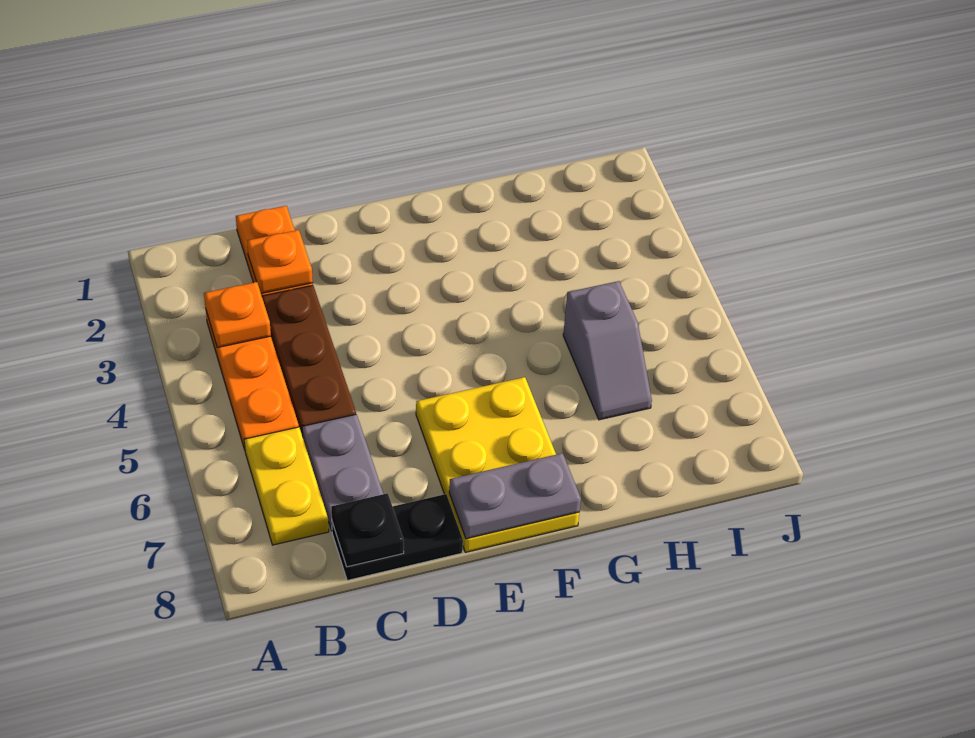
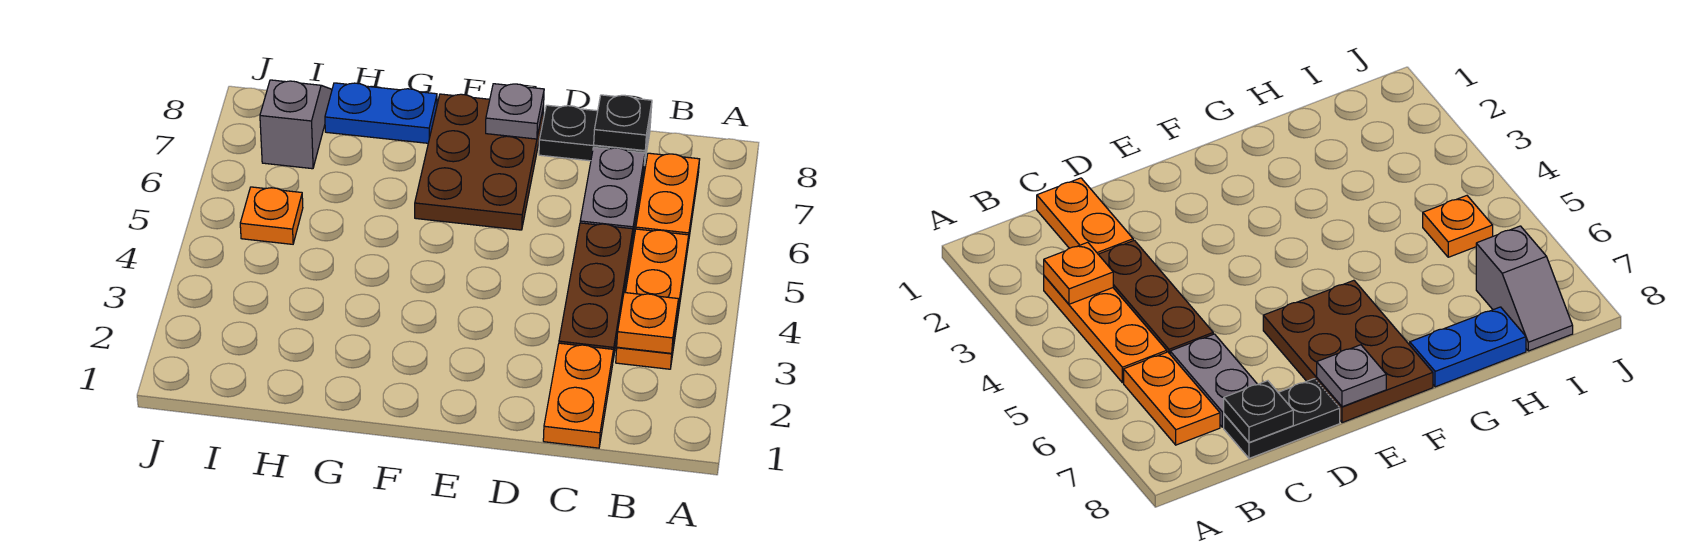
yellow plate B6:B7 level 1 -> orange plate B6:B7 level 1
orange plate C2 level 2 -> orange plate I5 level 1
yellow plate E6:F8 level 1 -> brown plate E6:F8 level 1
grey plate E8:F8 level 2 -> grey plate E8 level 2
none -> blue plate G8:H8 level 1
grey slope H5:H6 level 1 top 5 -> grey slope I7:I8 level 1 top 7

